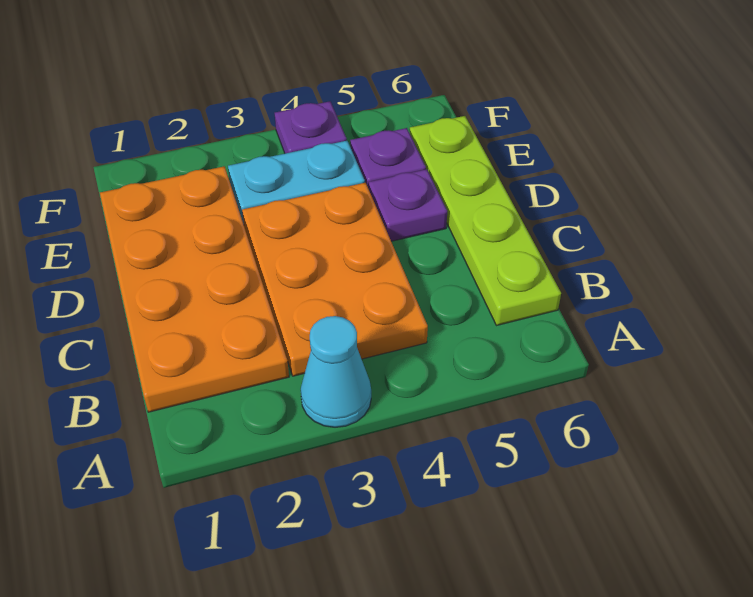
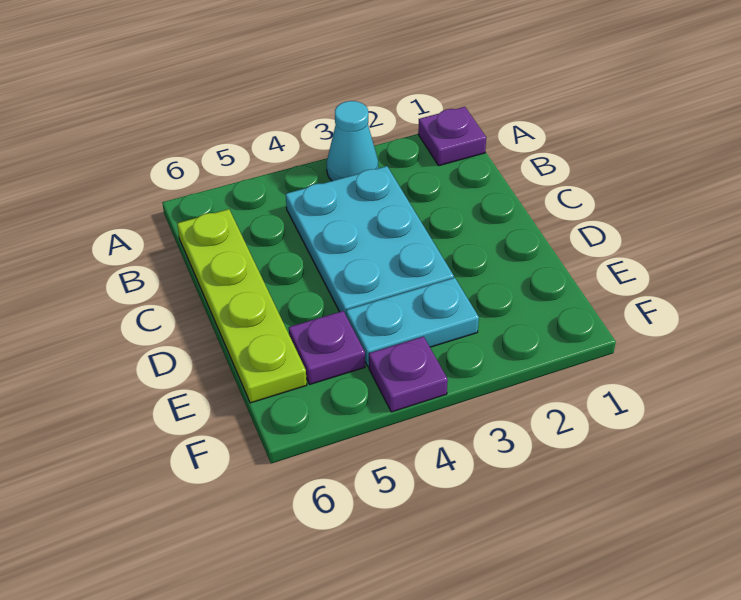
orange plate B1:E2 level 1 -> none
orange plate B3:D4 level 1 -> cyan plate B3:D4 level 1
purple plate D5 level 1 -> purple plate A1 level 1

